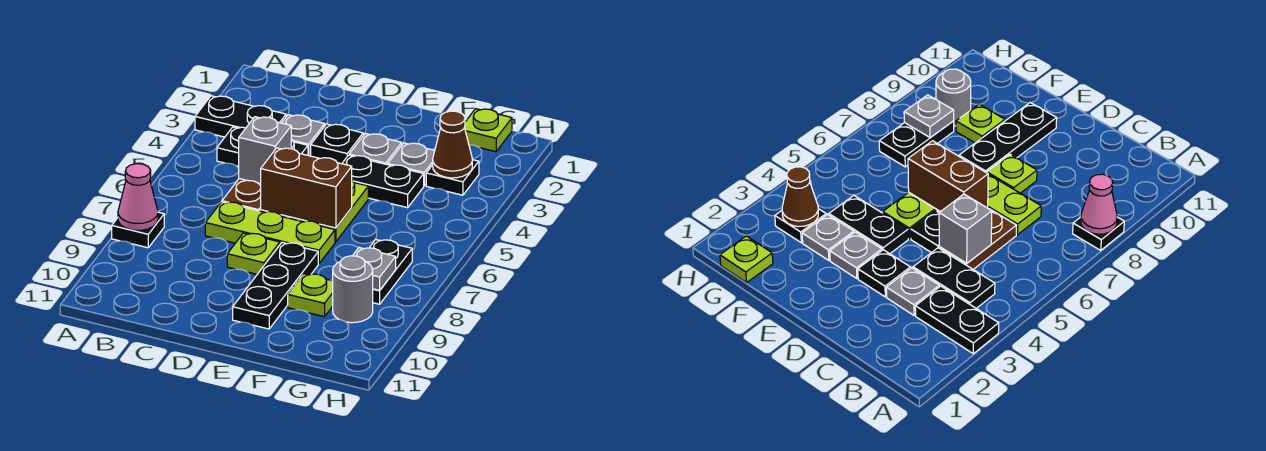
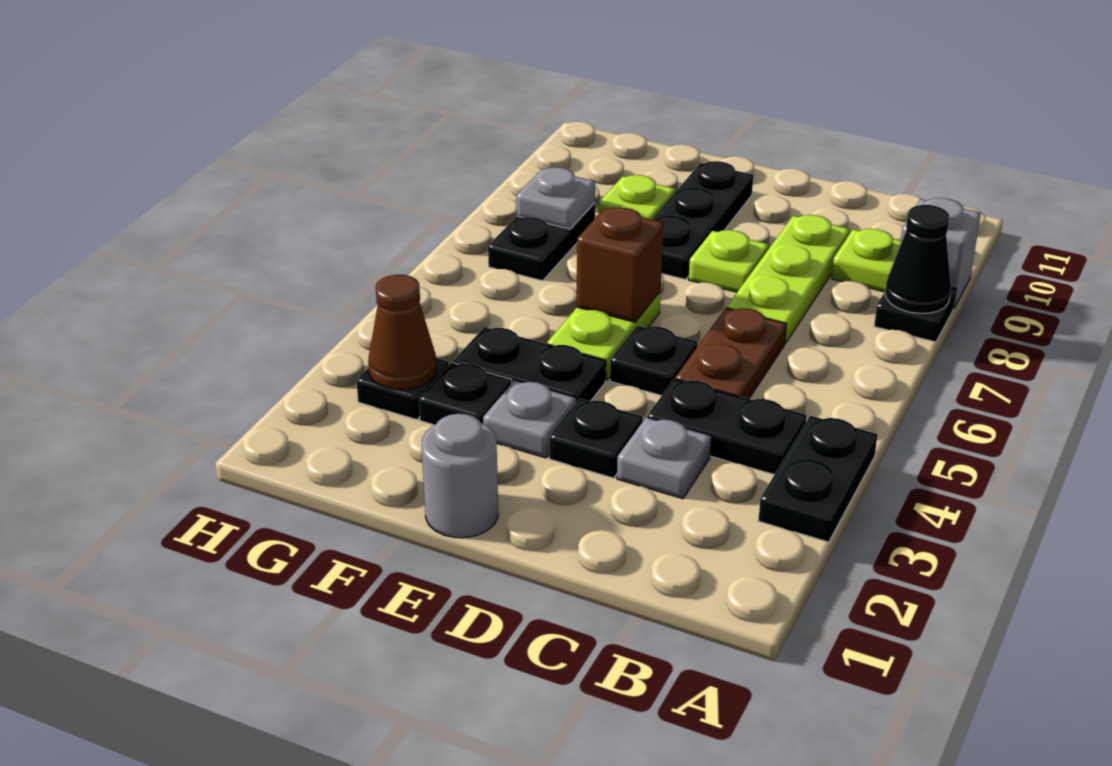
black plate A3:B3 level 1 -> black plate A3:A4 level 1
pink cone A8 level 2 -> black cone A8 level 2
grey brick C5 level 2 -> grey brick A9 level 1
lime plate C7:E7 level 1 -> lime plate C7:C9 level 1
brown brick D6:E6 level 2 -> brown brick E6 level 2
grey plate F3 level 1 -> black plate F3 level 1
lime plate G1 level 1 -> lime plate B9 level 1
grey round brick G9 level 1 -> grey round brick E1 level 1

